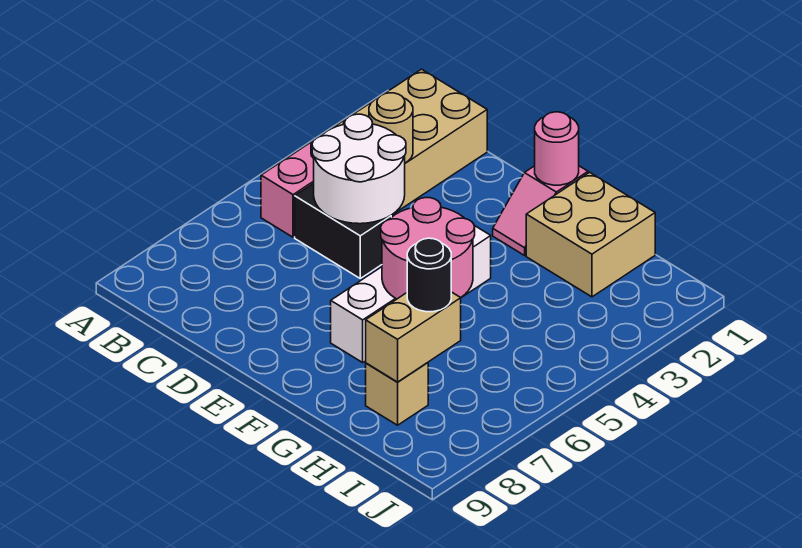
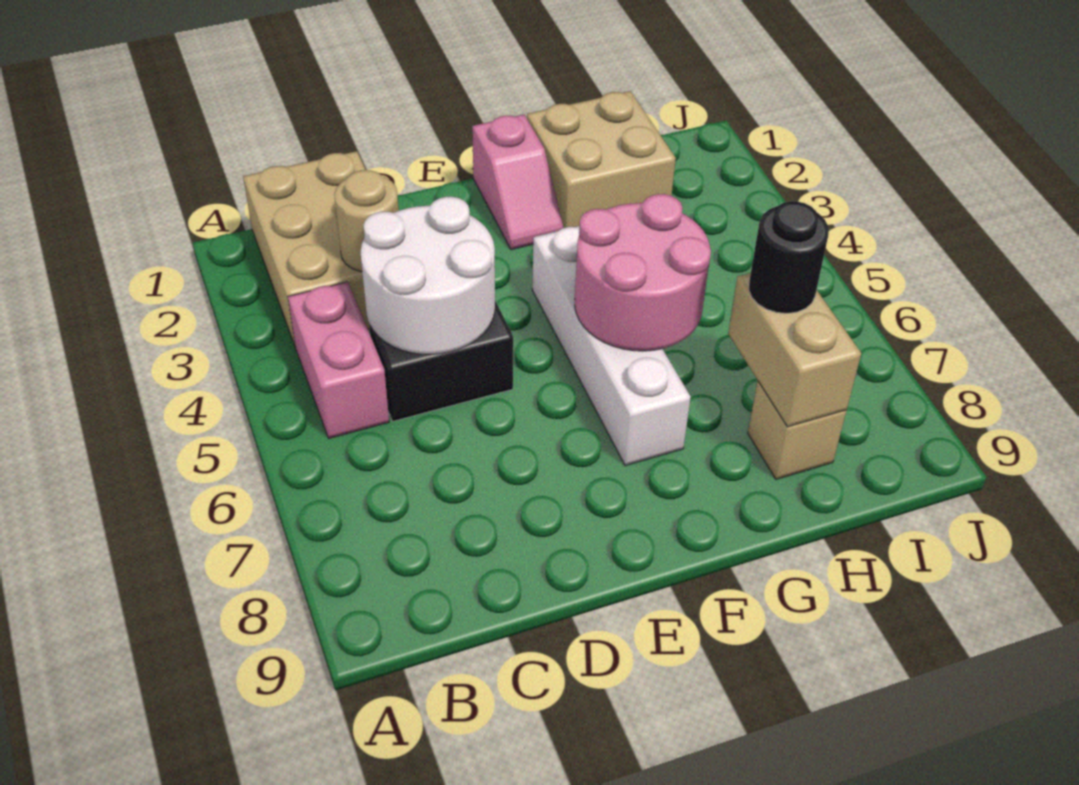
pink round brick F1 level 2 -> none

